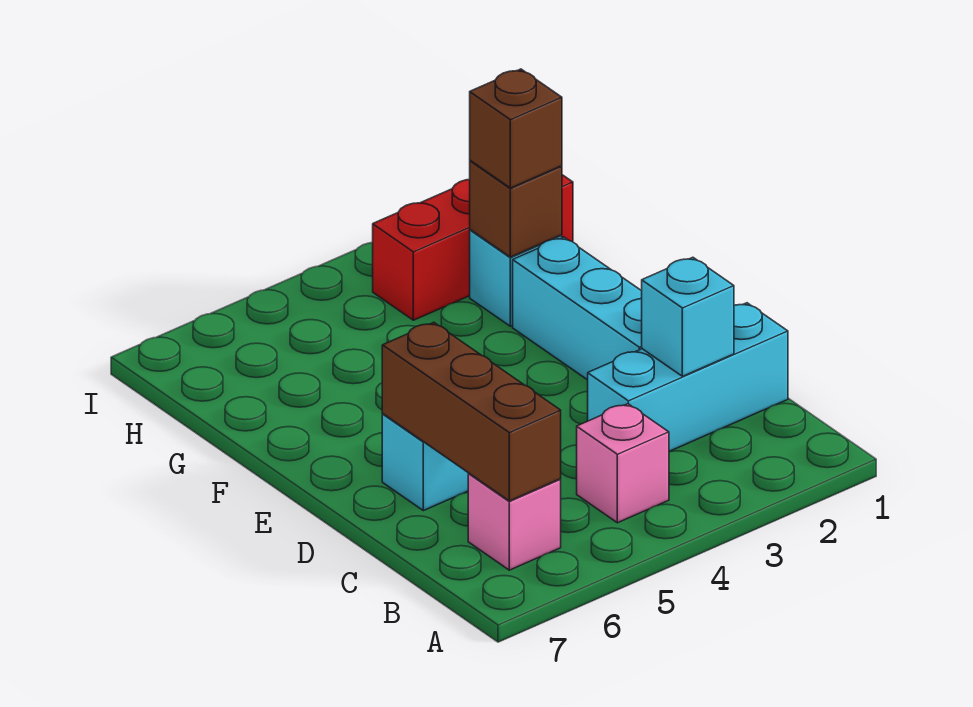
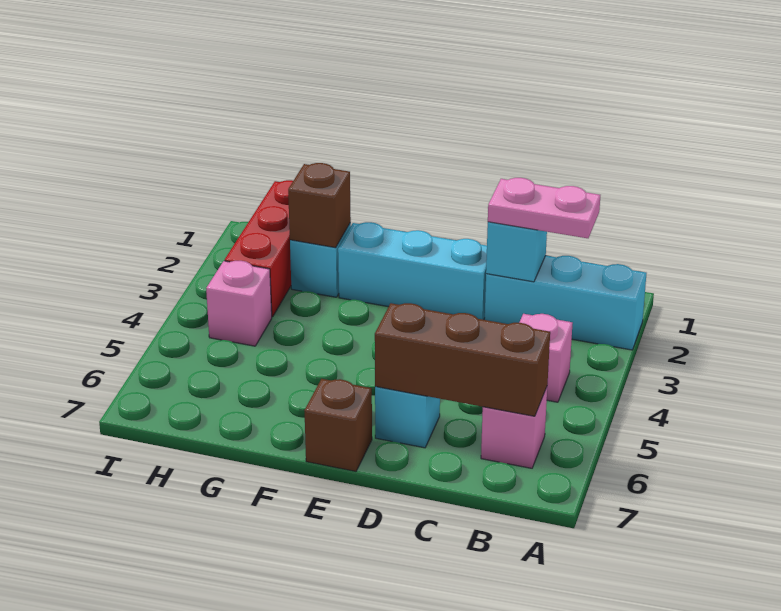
none -> pink plate B2:C2 level 3
cyan brick C1:C3 level 1 -> cyan brick A2:C2 level 1
brown brick G2 level 3 -> brown brick E7 level 1
none -> pink brick H4 level 1

